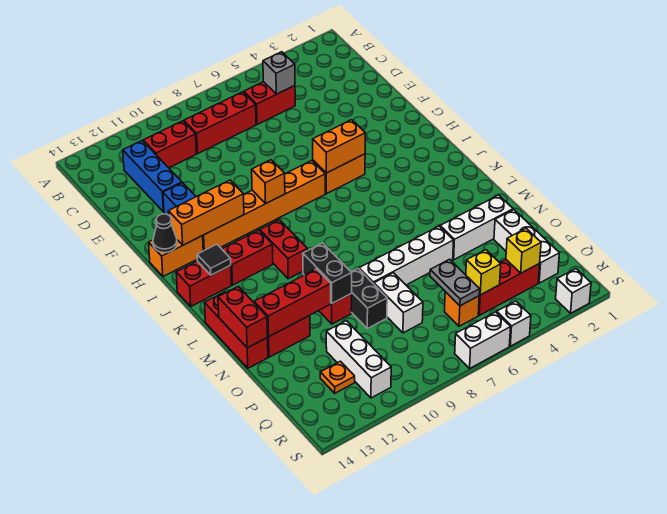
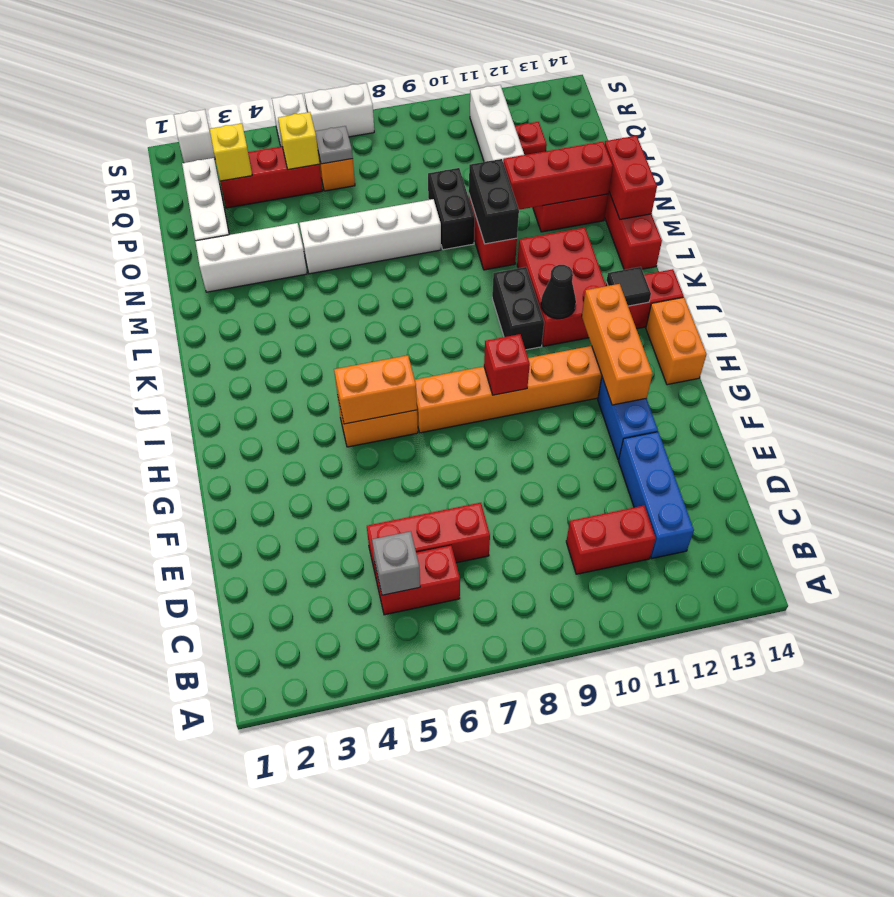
red brick C7:C9 level 1 -> red brick D5:D7 level 1
orange brick H9 level 2 -> red brick H9 level 2
orange brick H11:H13 level 2 -> orange brick G12:I12 level 2
orange brick H13:H14 level 1 -> orange brick H14:I14 level 1
black cone H14 level 2 -> black cone J11 level 2
red brick J10:K10 level 1 -> black brick J10:K10 level 1
red brick J11:J12 level 1 -> red brick J11:L12 level 1
white brick O8:P8 level 1 -> none
grey plate P6:Q6 level 2 -> grey plate Q6 level 2
orange plate Q12 level 1 -> red plate Q12 level 1

